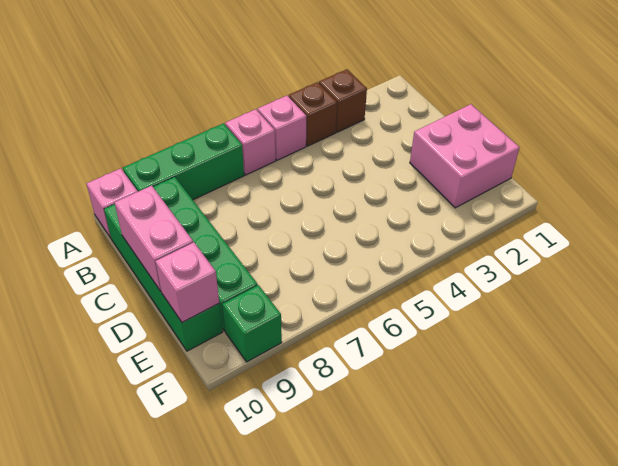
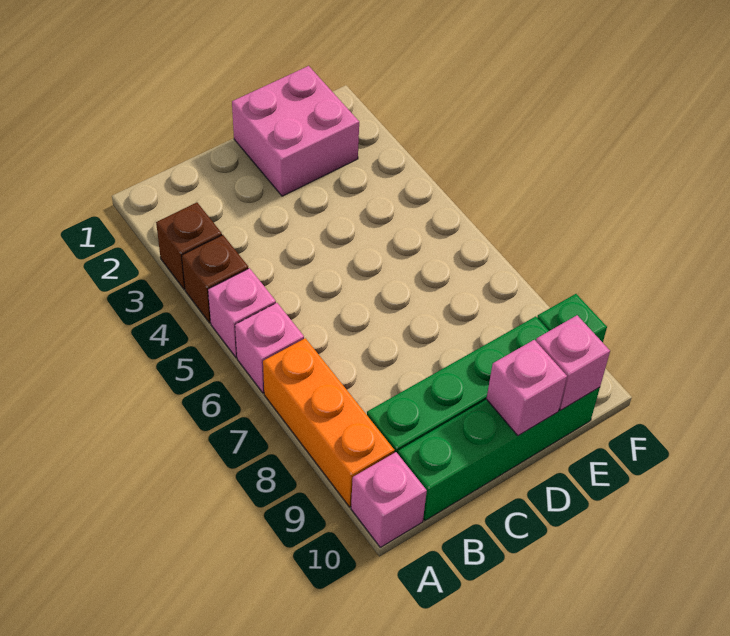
green brick A7:A9 level 1 -> orange brick A7:A9 level 1
pink brick C10:D10 level 2 -> pink brick D10 level 2

